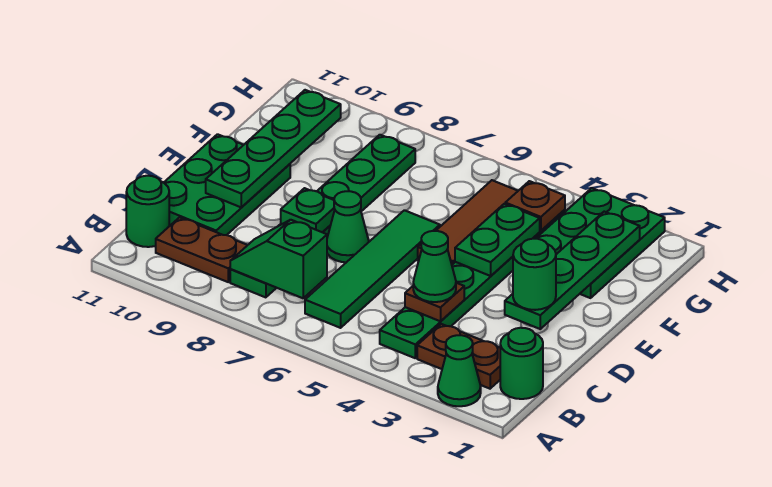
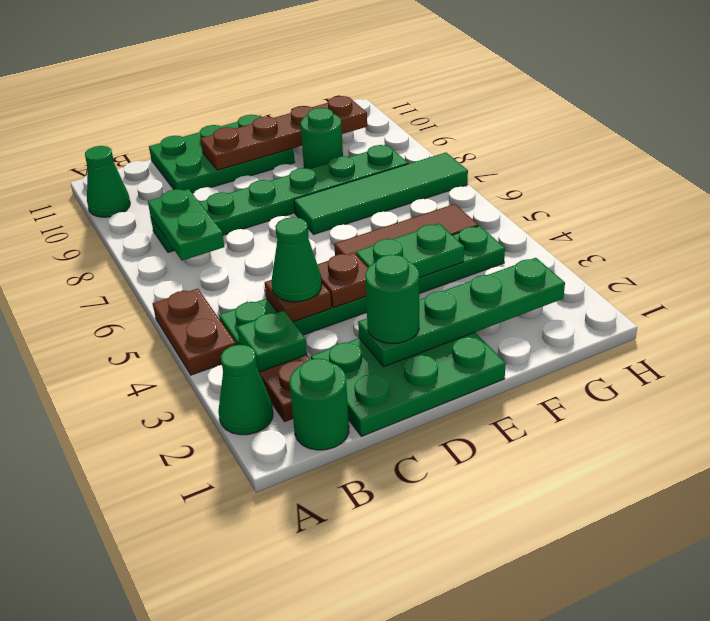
green tile B6:E6 level 1 -> green tile E7:H7 level 1
green slope B7:B8 level 2 top 7 -> green plate B7:B8 level 2
brown plate B9:B10 level 1 -> brown plate A4:A5 level 1
green round brick B11 level 1 -> green round brick F9 level 1
green cone D7 level 1 -> green cone A10 level 1
green plate D8 level 2 -> green plate B3 level 2
green plate D10:G10 level 2 -> brown plate D10:G10 level 2
green plate F2:H3 level 1 -> green plate C1:E2 level 1
brown plate G4 level 2 -> brown plate D4 level 2

